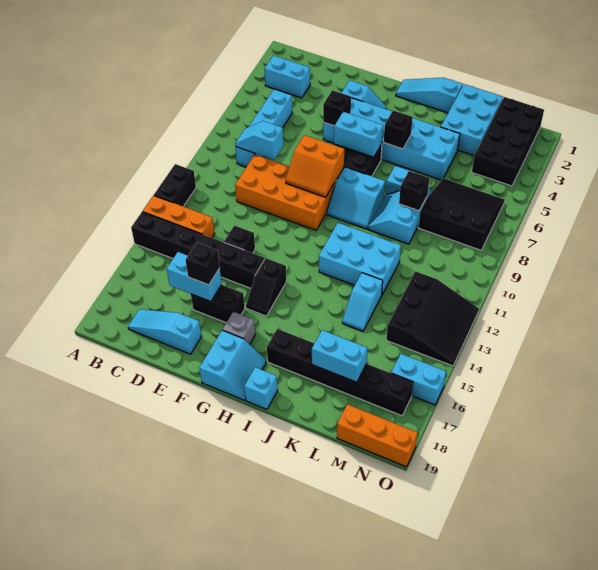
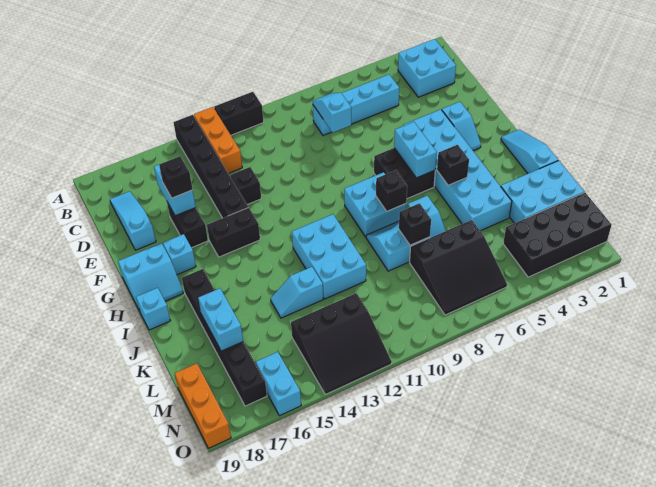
cyan brick B3:C3 level 1 -> cyan brick B2:C3 level 1
orange brick D9:G10 level 1 -> none
black brick F5 level 2 -> black brick I8 level 2
orange slope F8:G9 level 2 top 8 -> none
black slope G14:G15 level 1 top 14 -> black brick G14:G15 level 1
grey brick G17 level 1 -> cyan brick G17 level 1
cyan slope H8:I9 level 1 top 8 -> cyan brick H8:I9 level 1
black slope L6:N8 level 1 top 8 -> black slope L6:N8 level 1 top L

